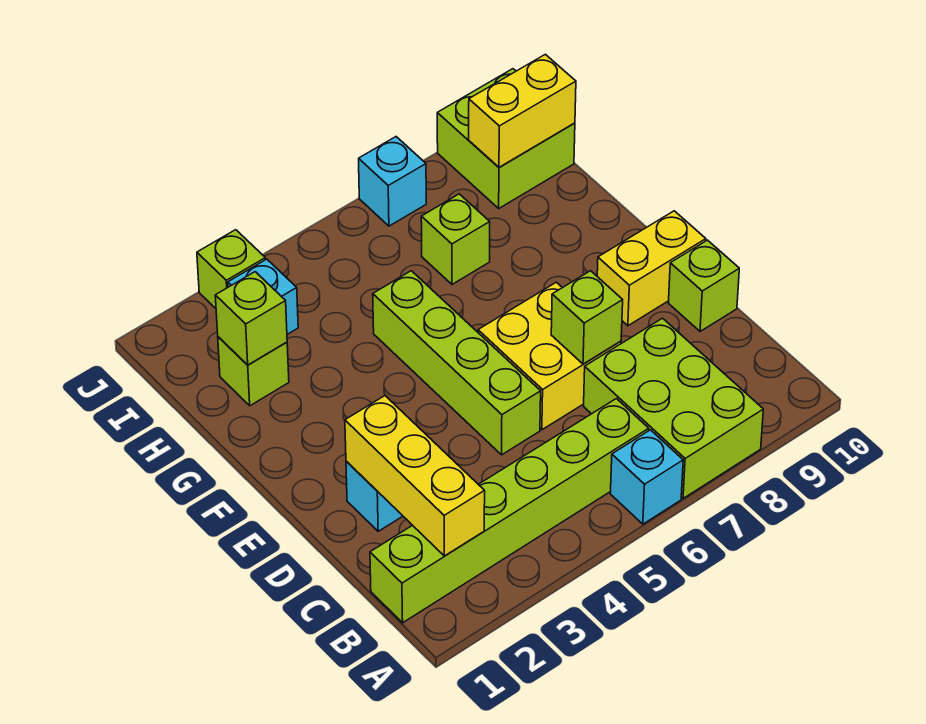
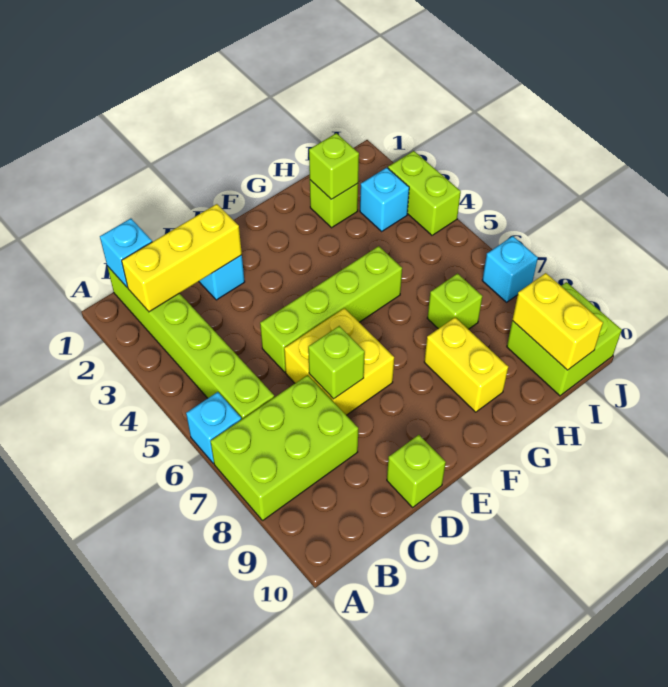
none -> cyan brick B1 level 2
yellow brick E9:E10 level 1 -> yellow brick G8:G9 level 1
lime brick J3 level 1 -> lime brick J3:J4 level 1

